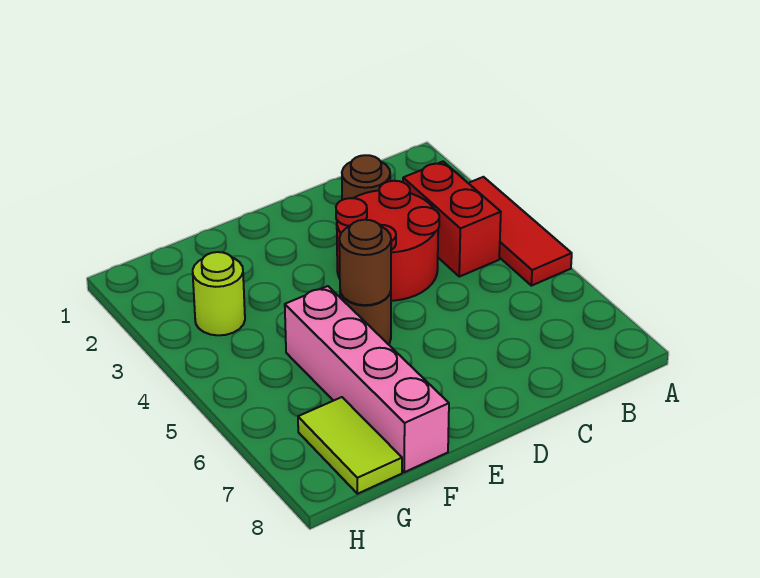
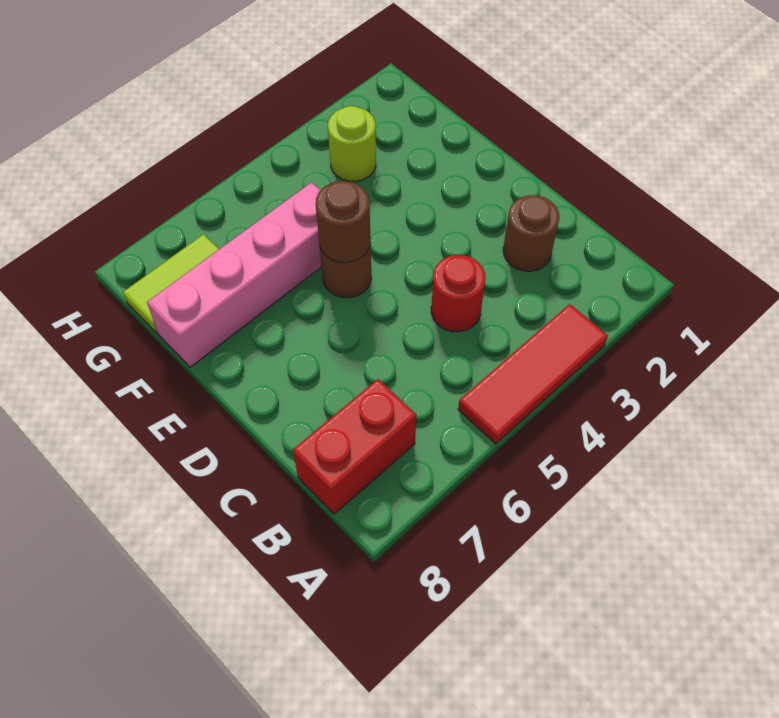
red brick B3:B4 level 1 -> red brick B7:B8 level 1
red round brick C3:D4 level 1 -> red round brick C4 level 1

